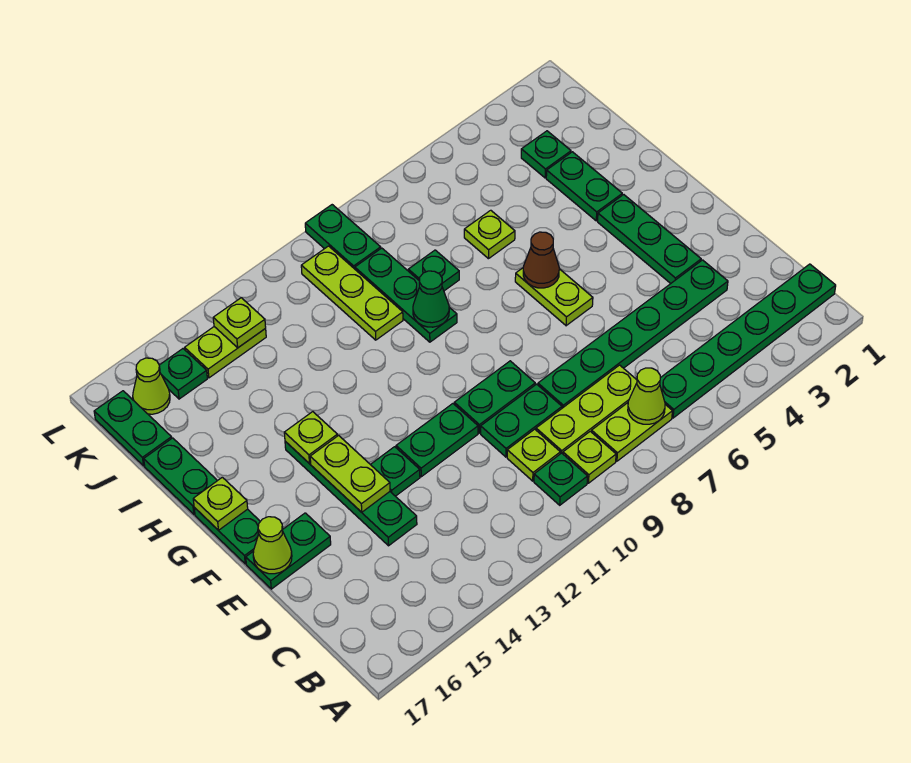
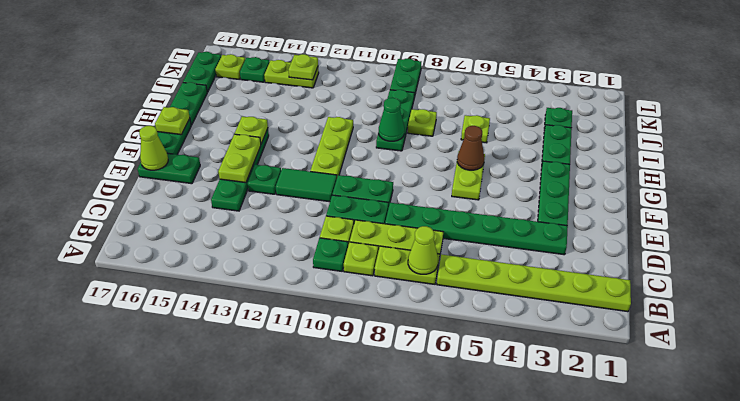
green plate B1:B6 level 1 -> lime plate B1:B6 level 1
green plate E11:E12 level 1 -> green tile E11:E12 level 1
green plate I8 level 1 -> lime plate I8 level 1
lime plate I10:K10 level 1 -> lime plate F11:H11 level 1
lime cone K16 level 1 -> lime plate K16 level 1

